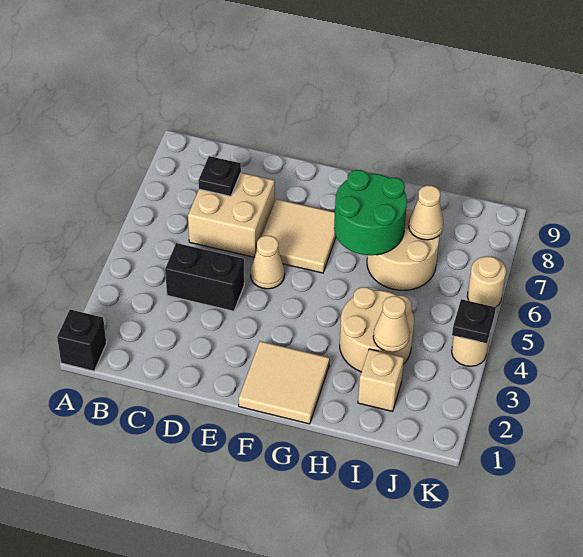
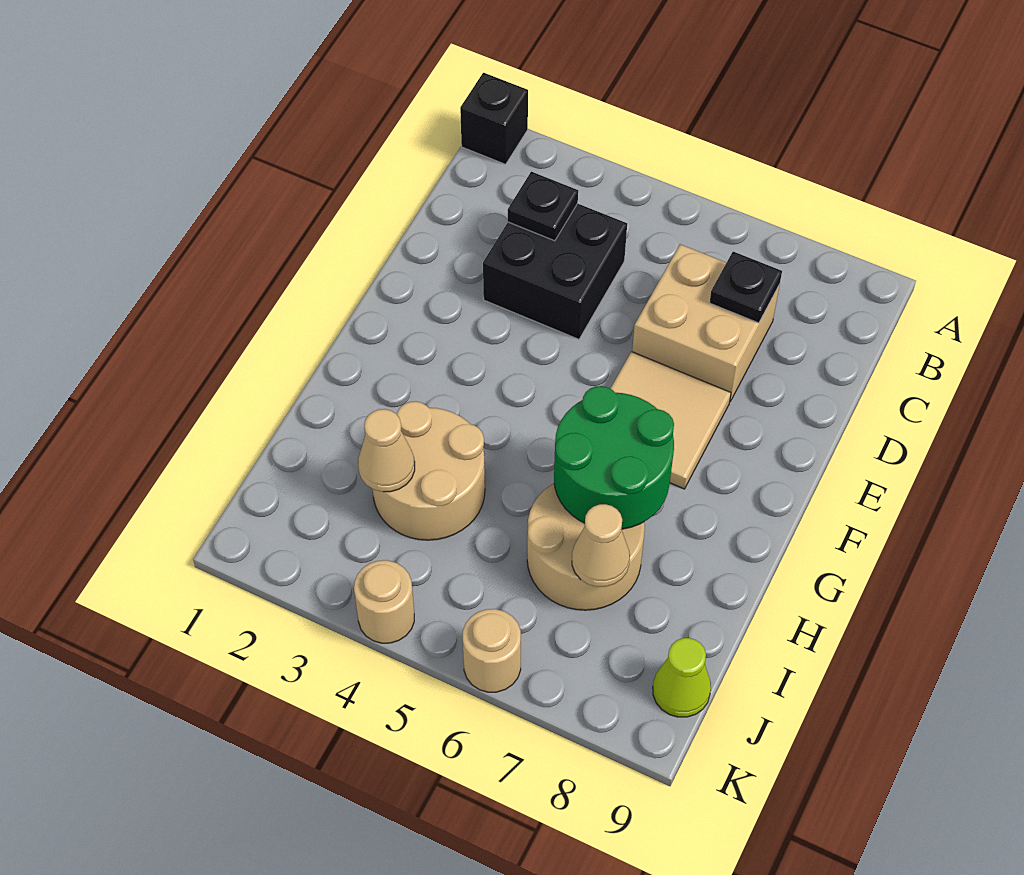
black brick C4:D4 level 1 -> black brick C3:D4 level 1
tan cone E5 level 1 -> none
tan tile F1:G2 level 1 -> none
tan brick I2 level 1 -> none
none -> lime cone J9 level 1
black plate K4 level 2 -> black plate C3 level 2

